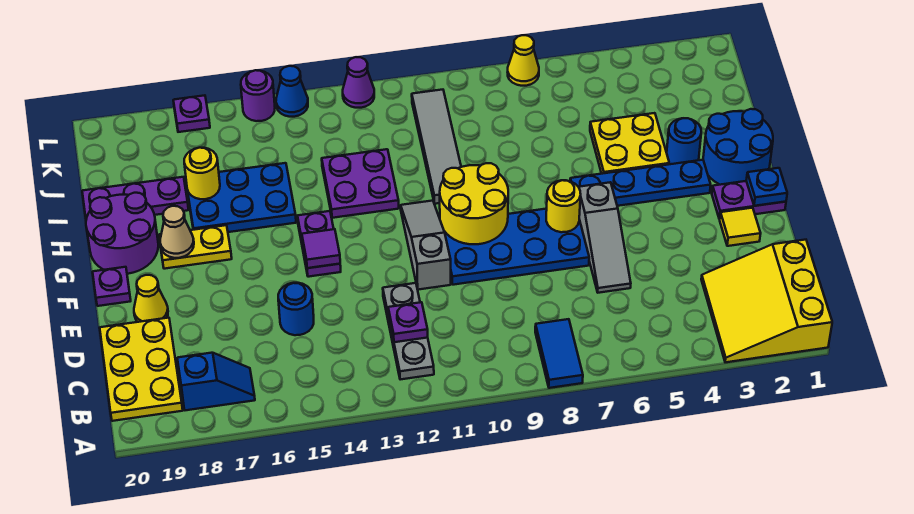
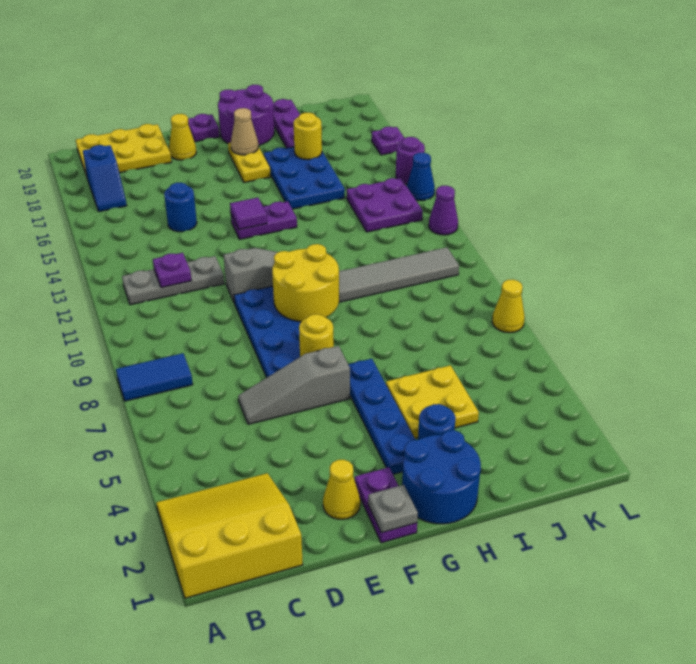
yellow tile E2 level 1 -> yellow cone E2 level 1
blue plate F1 level 2 -> grey plate F1 level 2
purple plate H12:I13 level 1 -> purple plate J13:K14 level 1

